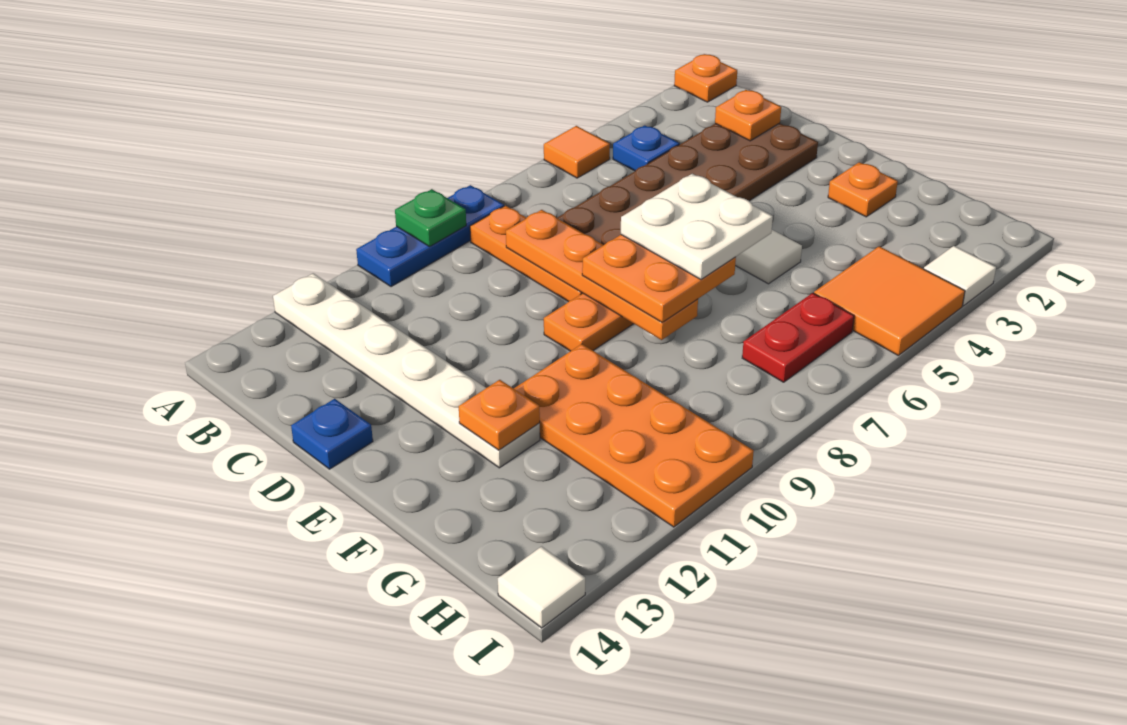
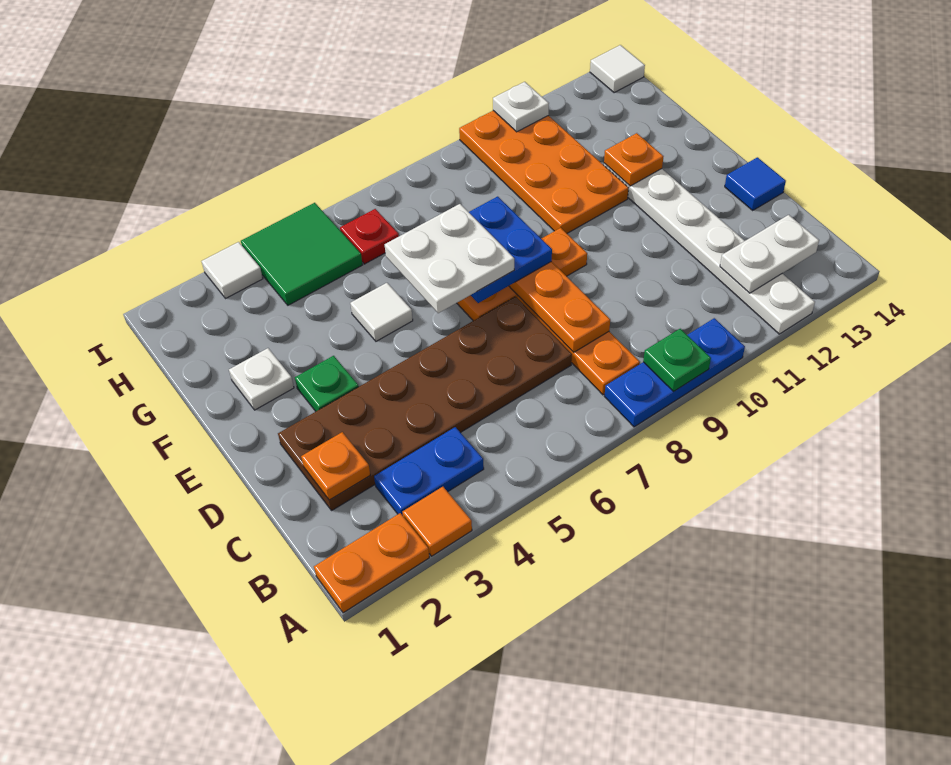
orange plate A1 level 1 -> orange plate A1:A2 level 1
orange tile A5 level 1 -> orange tile A3 level 1
blue plate B4 level 1 -> blue plate B3:B4 level 1
none -> white plate B12:B13 level 2
blue plate D14 level 1 -> blue tile D14 level 1
none -> green plate E3 level 1
orange plate E7:F8 level 3 -> blue plate E7:F8 level 3
orange plate F2 level 1 -> white plate F2 level 1
orange tile H4:I5 level 1 -> green tile H4:I5 level 1
red plate H6:H7 level 1 -> red plate H6 level 1
none -> white plate I11 level 2

